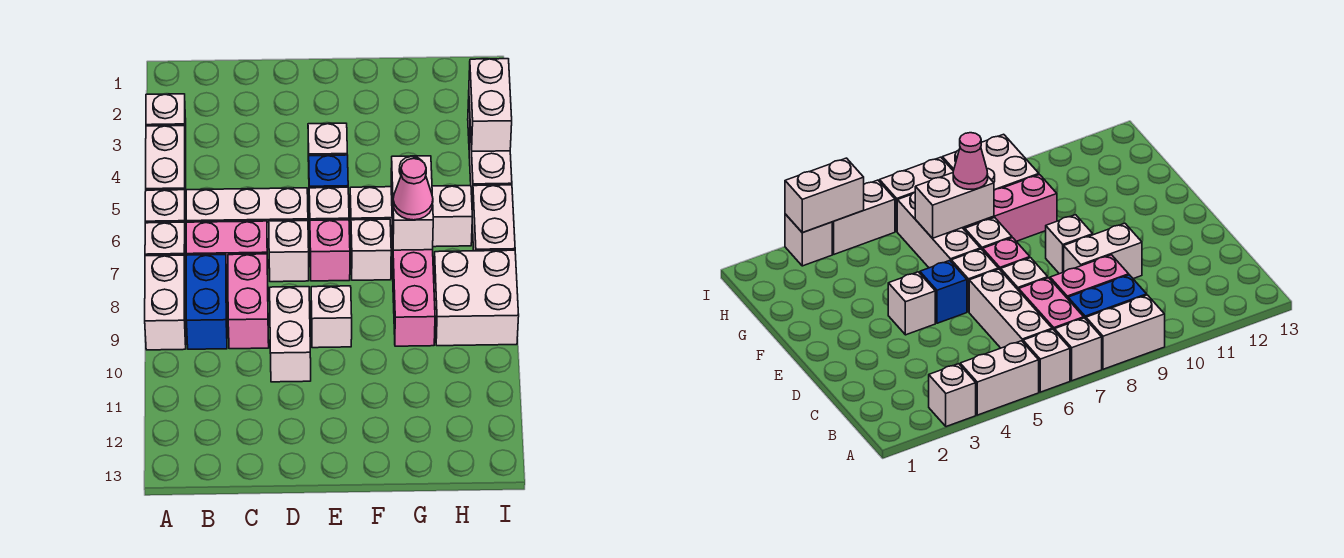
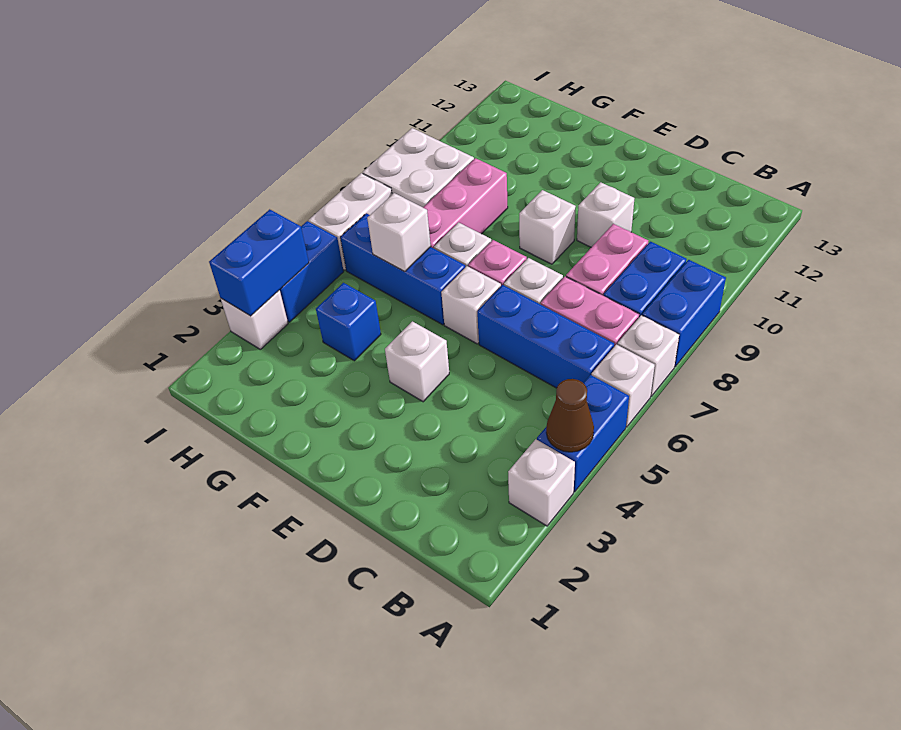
white brick A4:A5 level 1 -> blue brick A4:A5 level 1
none -> brown cone A4 level 2
white brick A8:A9 level 1 -> blue brick A8:A9 level 1
white brick B6:D6 level 1 -> blue brick B6:D6 level 1
white brick D9:D10 level 1 -> white brick D10 level 1
blue brick E5 level 1 -> blue brick G4 level 1
white brick F6:H6 level 1 -> blue brick F6:H6 level 1
white brick G6:G7 level 2 -> white brick G6 level 2
pink cone G7 level 3 -> none
white brick I3:I4 level 2 -> blue brick I3:I4 level 2
white brick I4:I5 level 1 -> blue brick I4:I5 level 1

